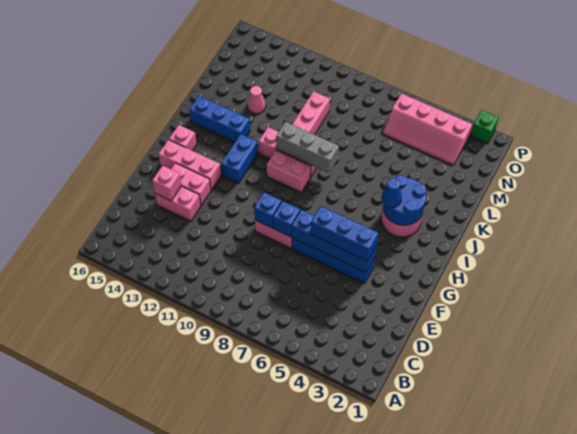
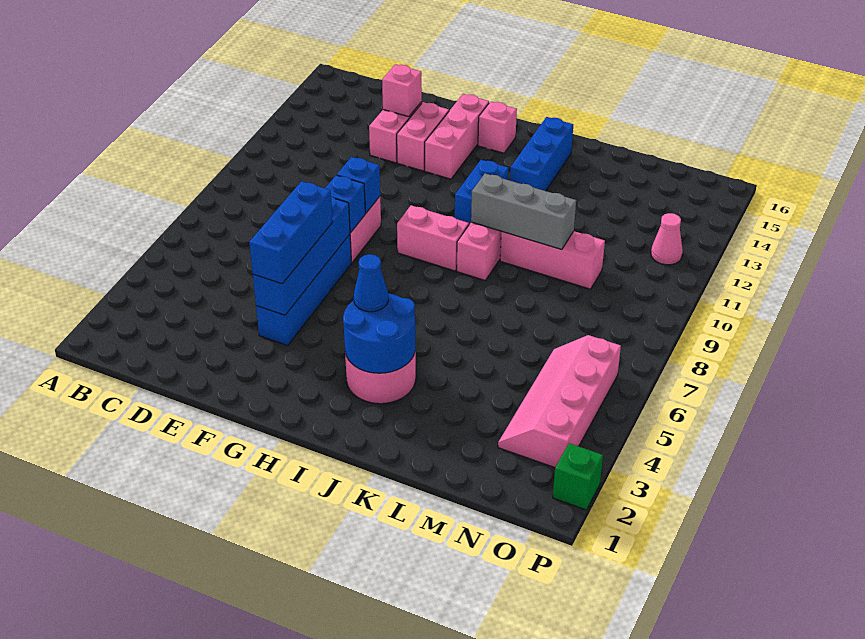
blue brick H12:I12 level 1 -> blue brick I11:I12 level 1
pink brick I9:I10 level 1 -> pink brick H9:I9 level 1
grey brick J8:J10 level 2 -> grey brick J10:L10 level 2
pink cone L13 level 1 -> pink cone O12 level 1

